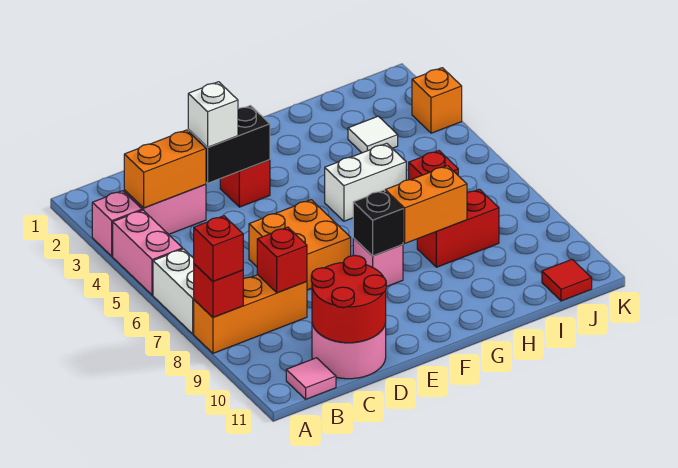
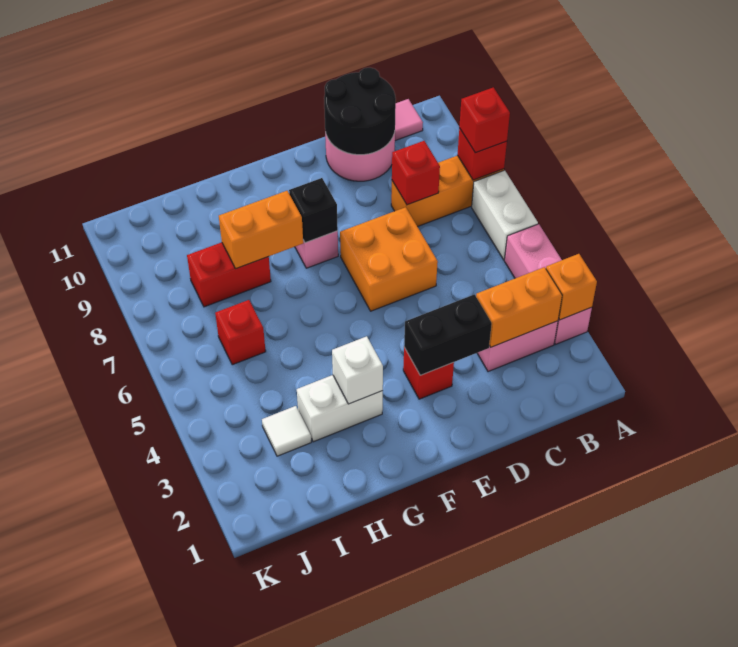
red round brick C10:D11 level 2 -> black round brick C10:D11 level 2
white brick D3 level 3 -> white brick G3 level 2
white brick G5:H5 level 1 -> white brick G3:H3 level 1
red tile J11 level 1 -> none
orange brick K3 level 1 -> orange brick A3 level 2

